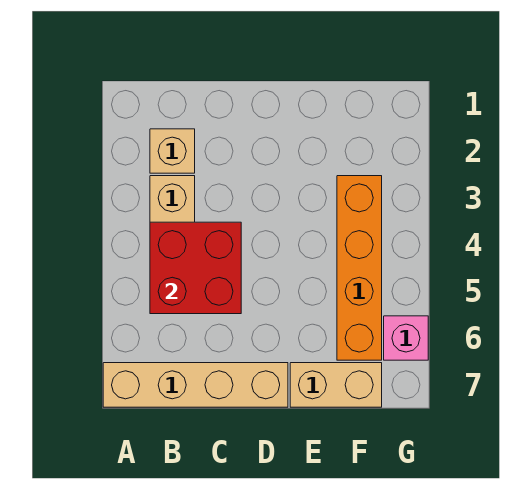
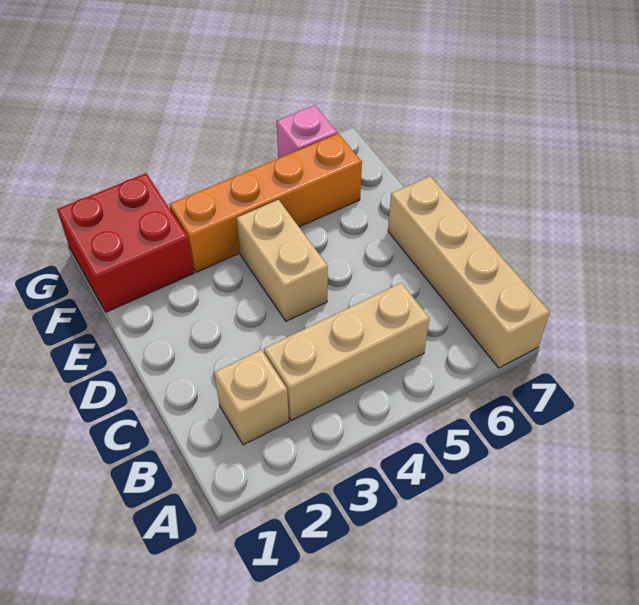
red brick B4:C5 level 2 -> red brick F1:G2 level 1
tan brick E7:F7 level 1 -> tan brick D4:E4 level 1

